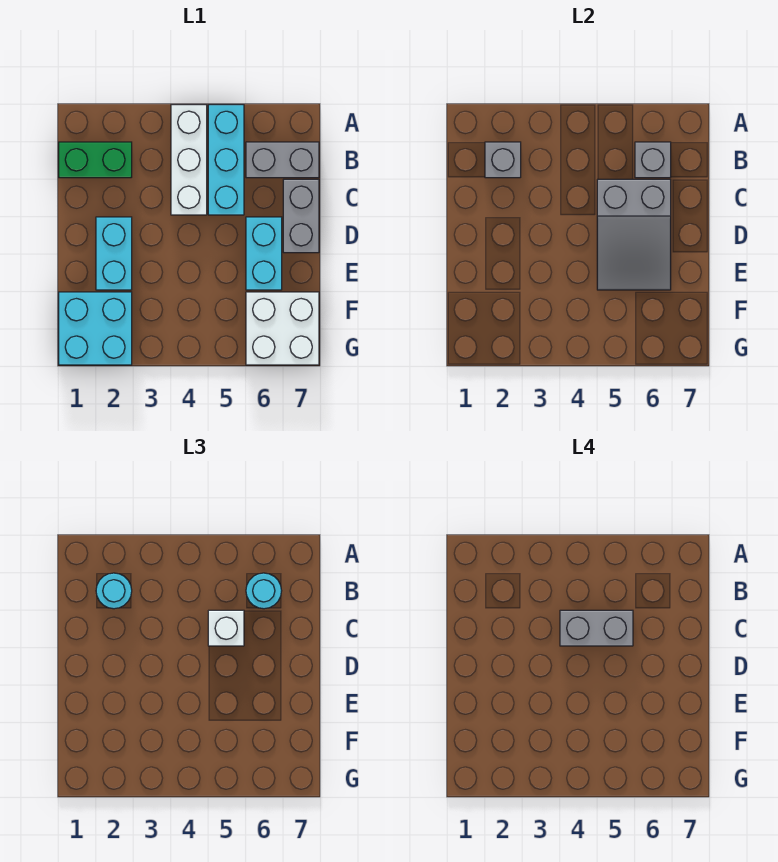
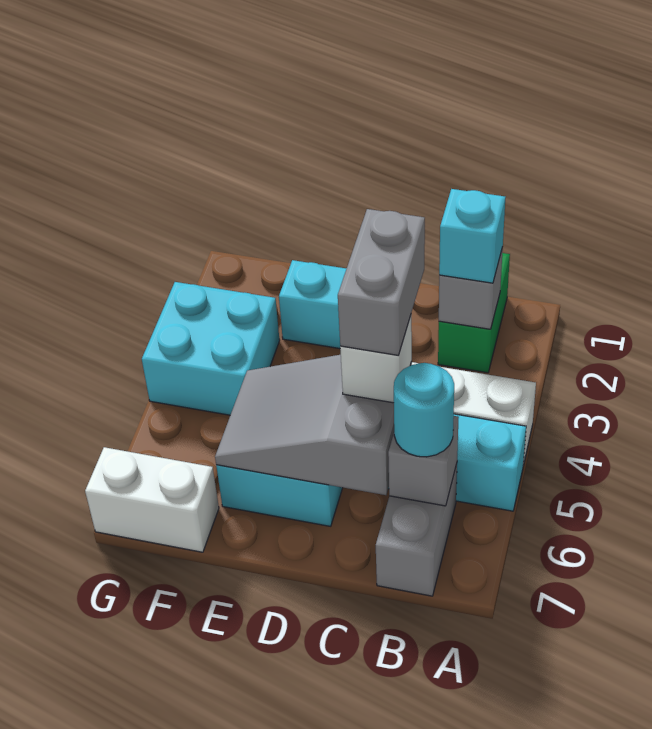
cyan round brick B2 level 3 -> cyan brick B2 level 3
grey brick C7:D7 level 1 -> none
cyan brick F1:G2 level 1 -> cyan brick F3:G4 level 1
white brick F6:G7 level 1 -> white brick F7:G7 level 1

